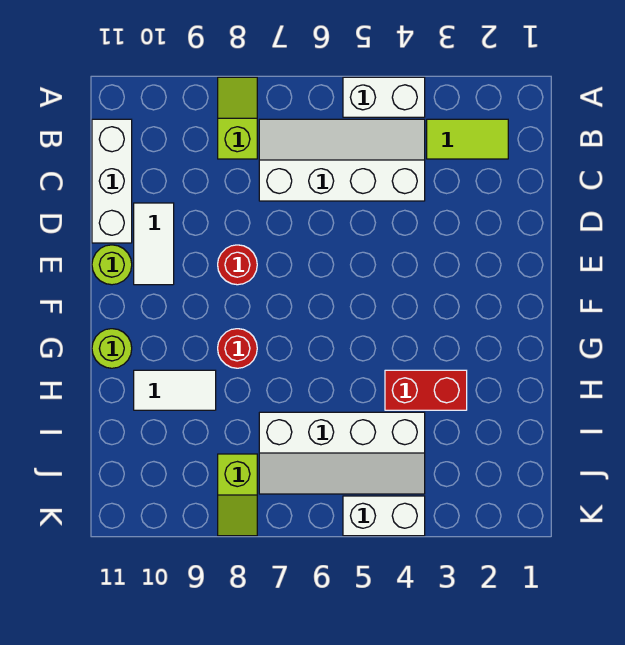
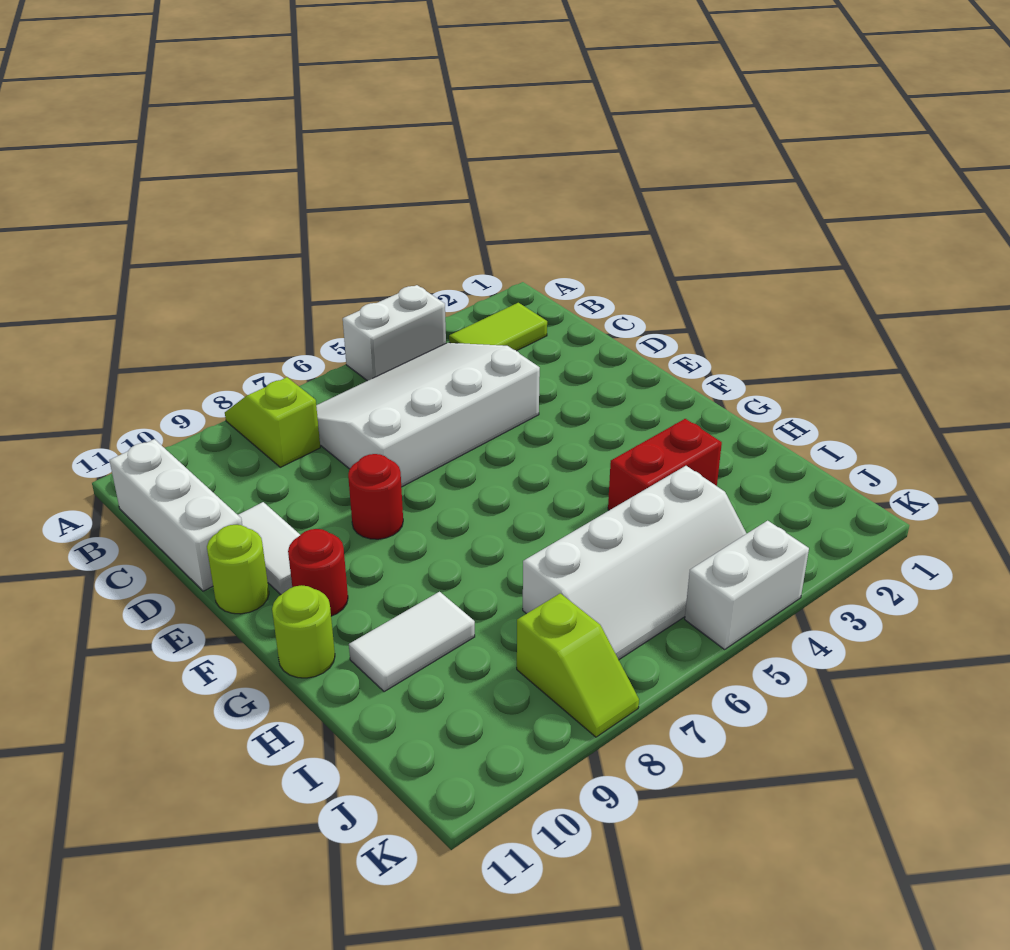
white slope B4:C7 level 1 top C -> white slope B4:D7 level 1 top D
red round brick G8 level 1 -> red round brick F10 level 1

